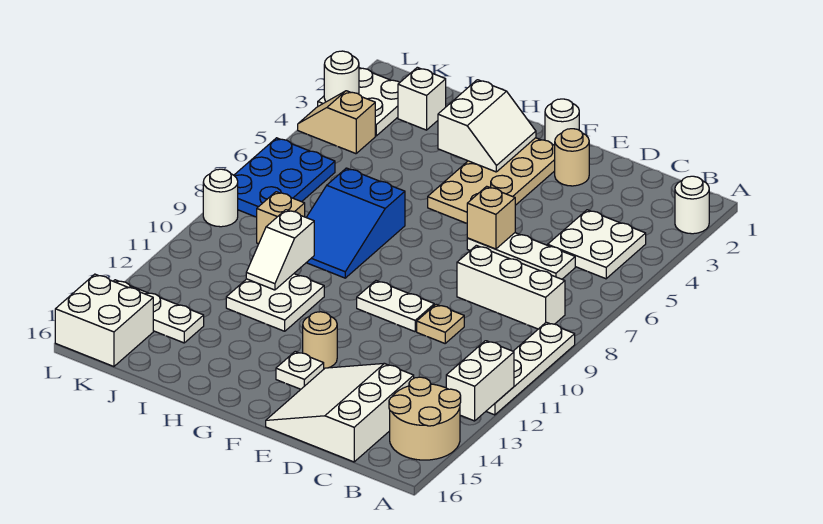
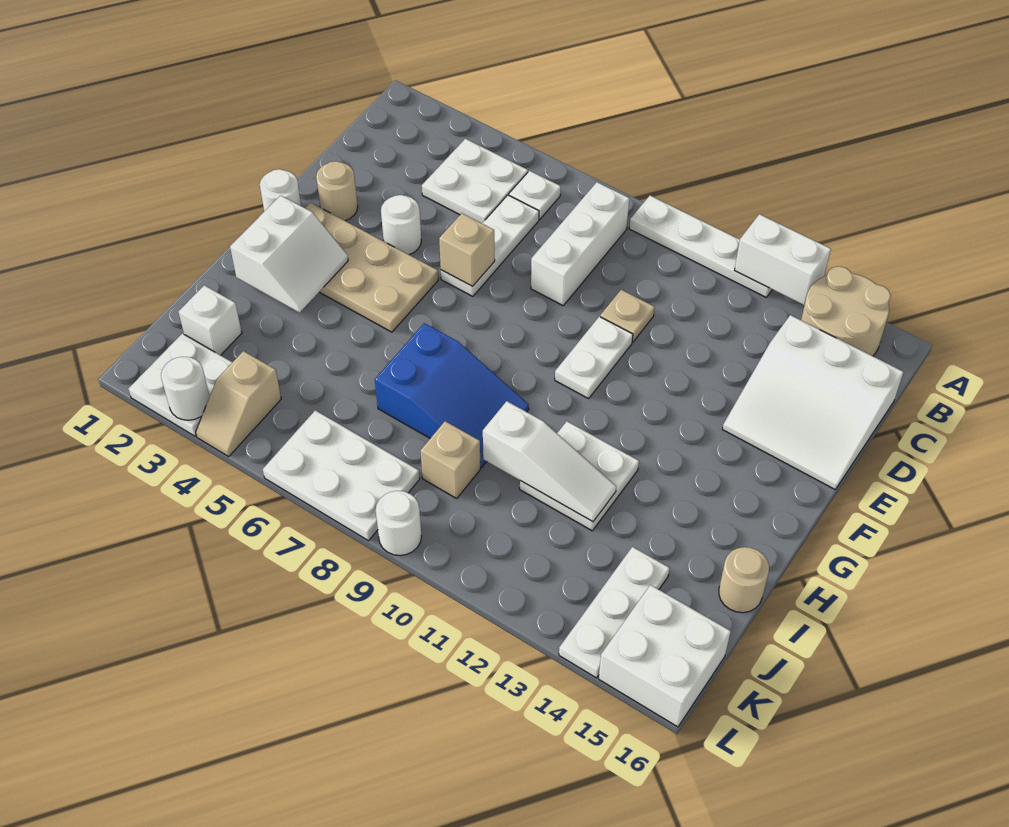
white round brick A2 level 1 -> white round brick E4 level 1
tan round brick F13 level 1 -> tan round brick I16 level 1
white plate F14 level 1 -> white plate B6 level 1
white slope G2:H3 level 2 top H -> white slope G2:H3 level 2 top 2
white slope I10:I11 level 2 top 10 -> white slope I10:I12 level 2 top 10
blue plate K6:L8 level 1 -> white plate K6:L8 level 1

